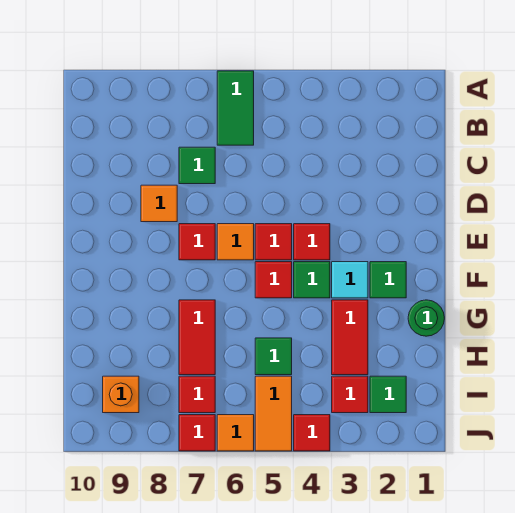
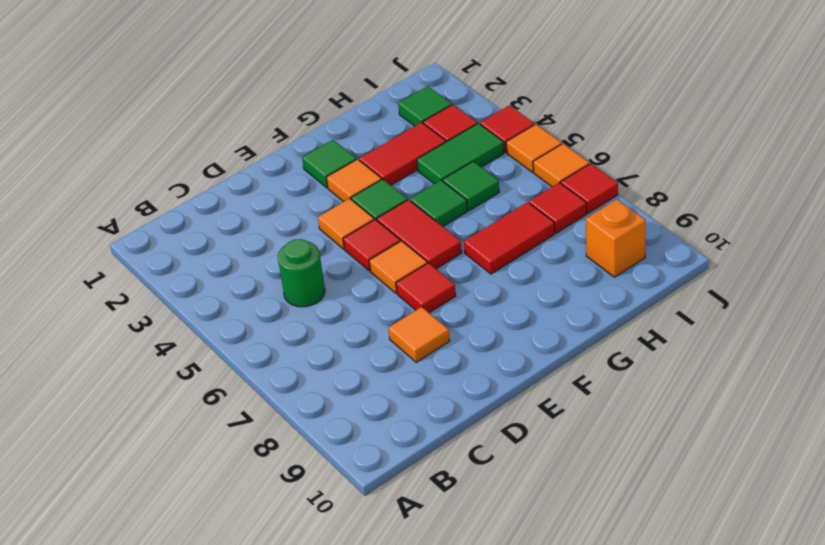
green tile A6:B6 level 1 -> green tile H4:I4 level 1
green tile C7 level 1 -> green tile G5 level 1
red tile E4 level 1 -> orange tile E4 level 1
cyan tile F3 level 1 -> orange tile F3 level 1
red tile F5 level 1 -> red tile F5:F6 level 1
green round brick G1 level 1 -> green round brick C5 level 1
orange tile I5:J5 level 1 -> orange tile J5 level 1

